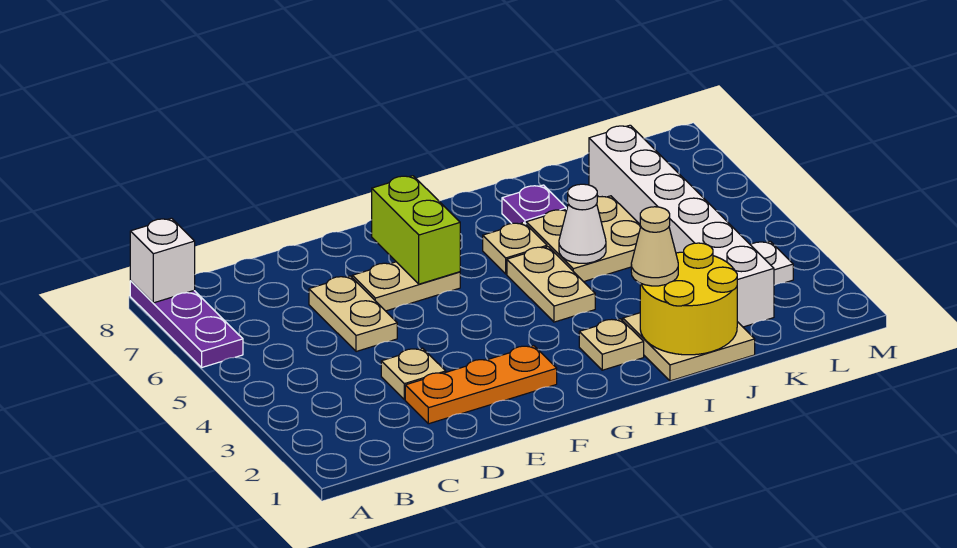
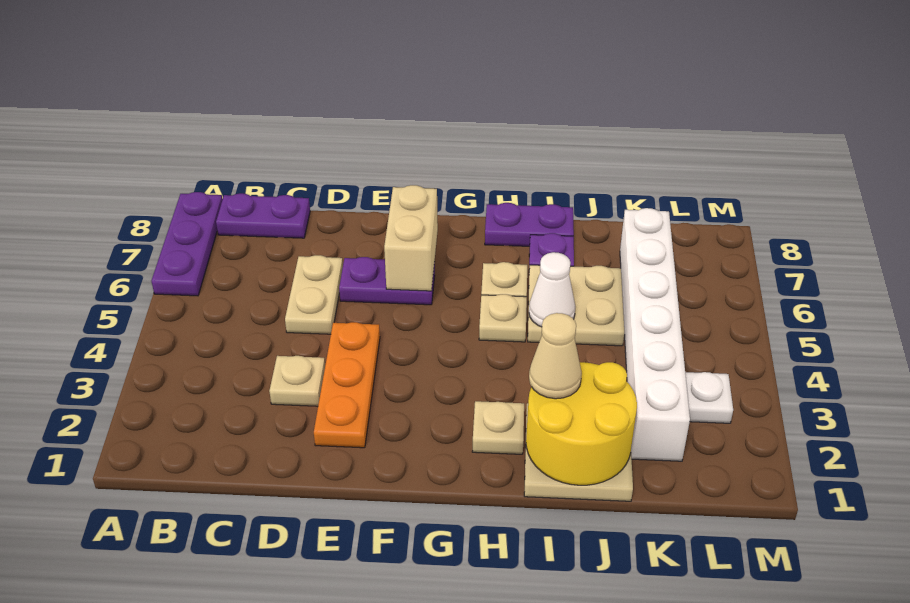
white brick A8 level 2 -> none
none -> purple plate B8:C8 level 1
orange plate D2:F2 level 1 -> orange plate E2:E4 level 1
tan plate E6:F6 level 1 -> purple plate E6:F6 level 1
lime brick F6:F7 level 2 -> tan brick F6:F7 level 2
tan plate H4:H5 level 1 -> tan plate H5 level 1
none -> purple plate H8:I8 level 1

